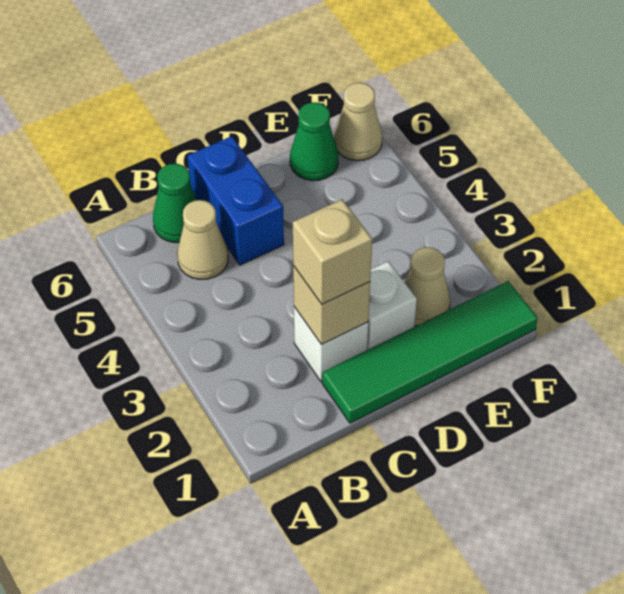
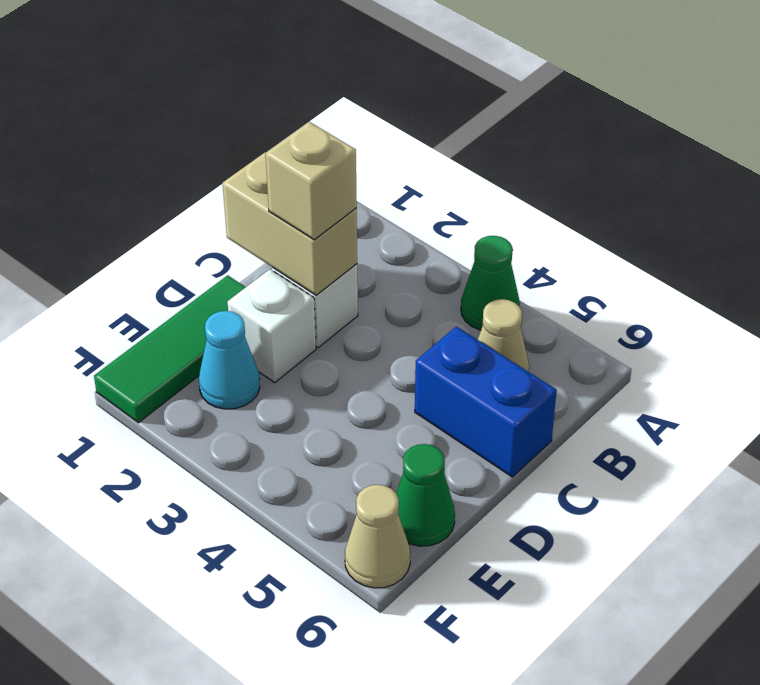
green cone B6 level 1 -> green cone A4 level 1
green tile C1:F1 level 1 -> green tile D1:F1 level 1
tan brick C2 level 2 -> tan brick C1:C2 level 2
tan cone E2 level 1 -> cyan cone E2 level 1

